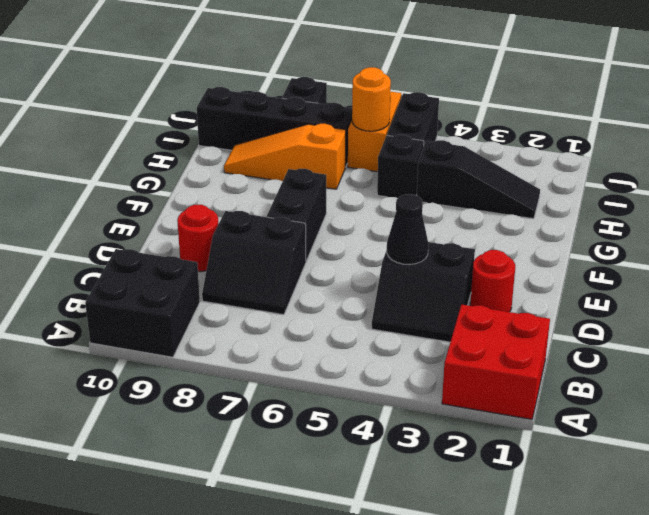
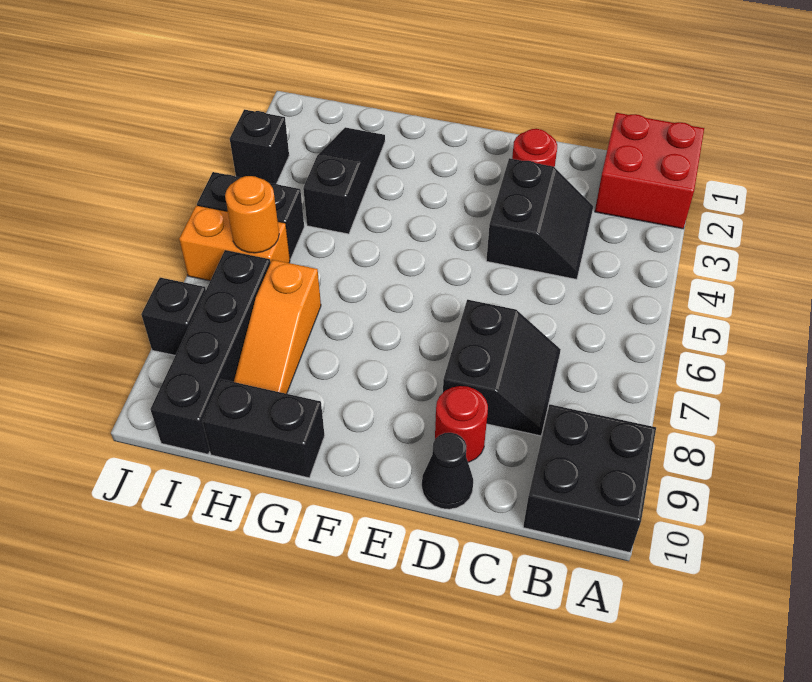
black cone D4 level 2 -> black cone D10 level 1
black brick E7:F7 level 1 -> black brick G10:H10 level 1
black brick H5 level 1 -> black brick J3 level 1

